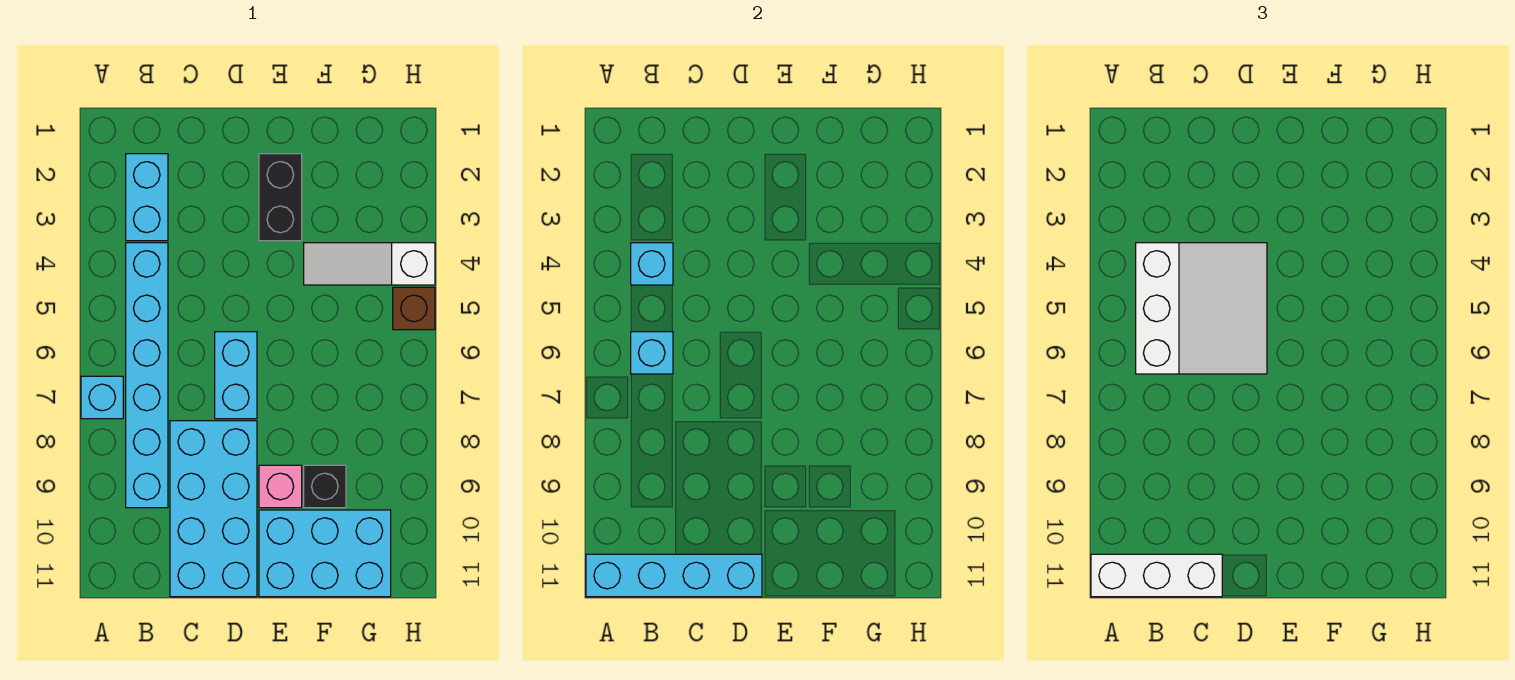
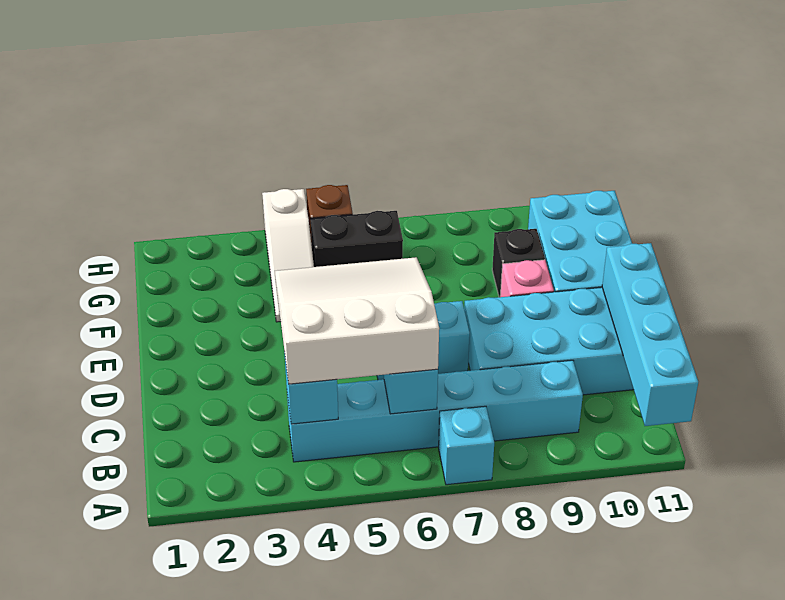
white brick A11:C11 level 3 -> none
cyan brick B2:B3 level 1 -> none
black brick E2:E3 level 1 -> black brick G5:G6 level 1

